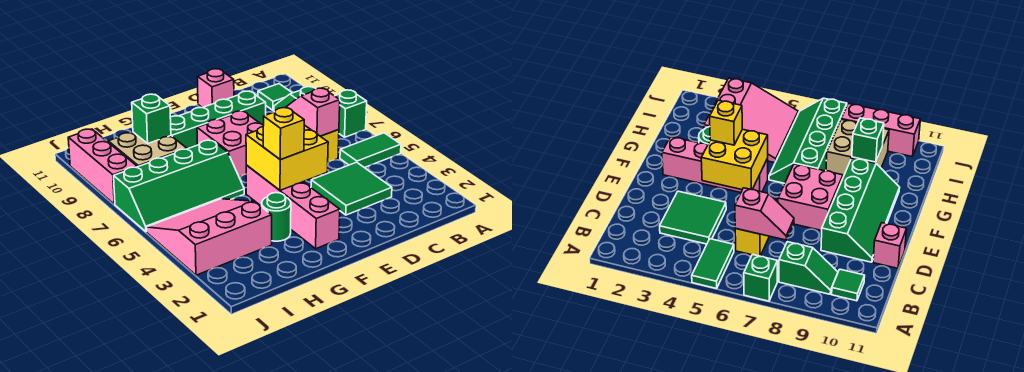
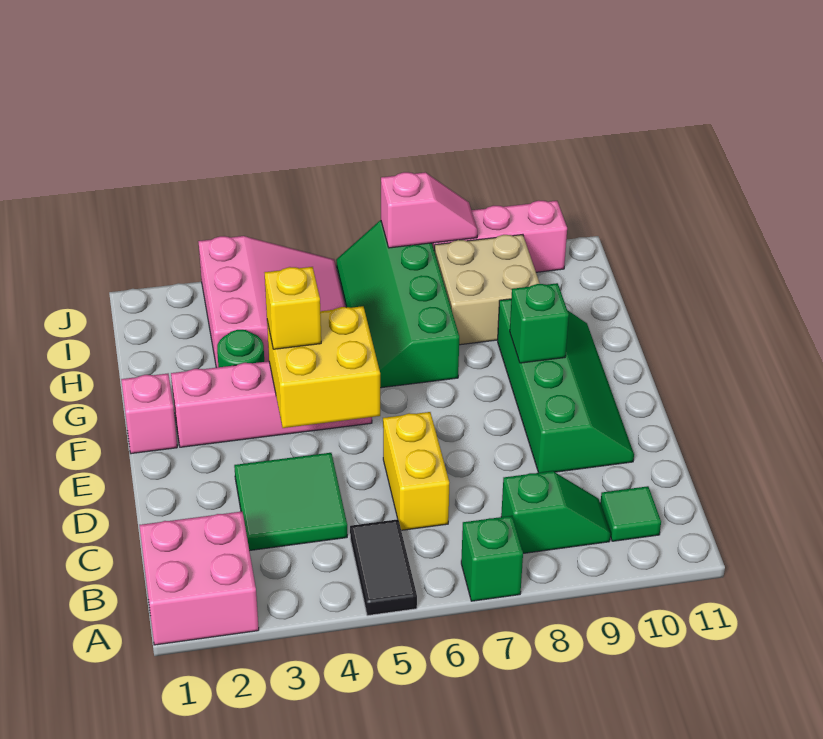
green tile A5:B5 level 1 -> black tile A5:B5 level 1
pink slope C6:C7 level 2 top 6 -> pink slope J7:J8 level 2 top 7
pink brick D11 level 1 -> pink brick F1 level 1
pink brick E7:F8 level 1 -> pink brick A1:B2 level 1
green brick H9 level 2 -> green brick F9 level 2

